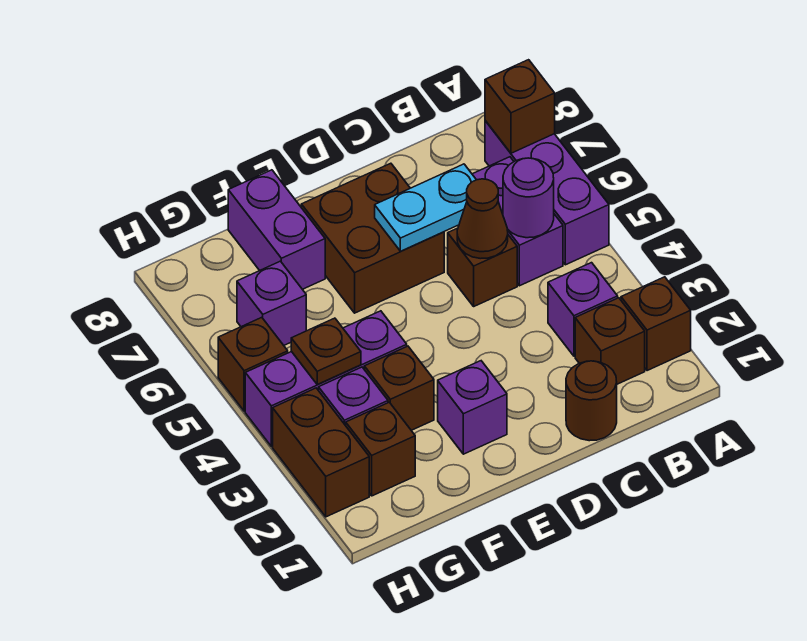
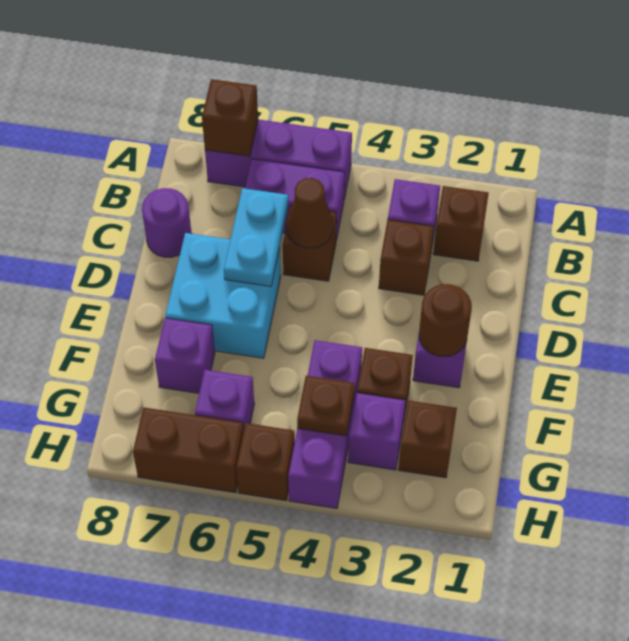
brown brick A2 level 1 -> brown brick C3 level 1
purple round brick B5 level 2 -> purple round brick C8 level 1
brown round brick C1 level 1 -> brown round brick E2 level 2
brown brick D6:E7 level 1 -> cyan brick D6:E7 level 1
purple brick F7:F8 level 1 -> purple brick F7 level 1
brown brick H2:H3 level 1 -> brown brick H6:H7 level 1

